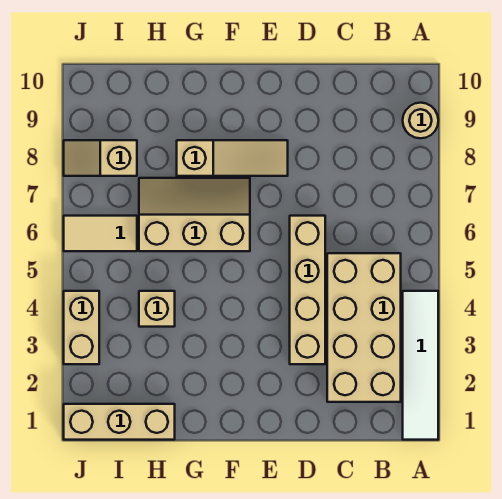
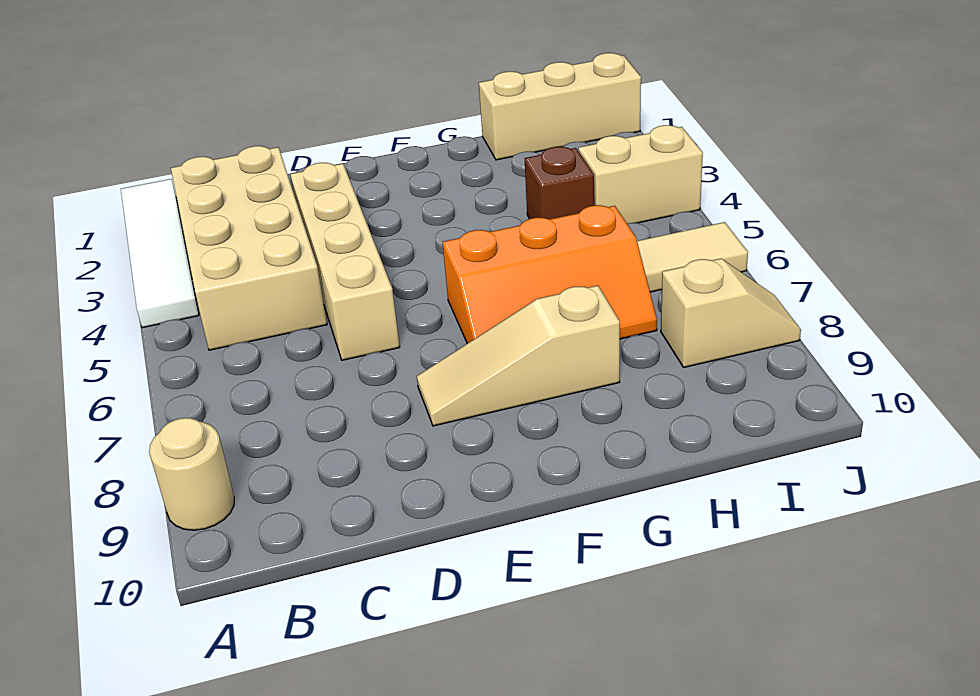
tan slope F6:H7 level 1 top 6 -> orange slope F6:H7 level 1 top 6
tan brick H4 level 1 -> brown brick H4 level 1
tan brick J3:J4 level 1 -> tan brick I4:J4 level 1

